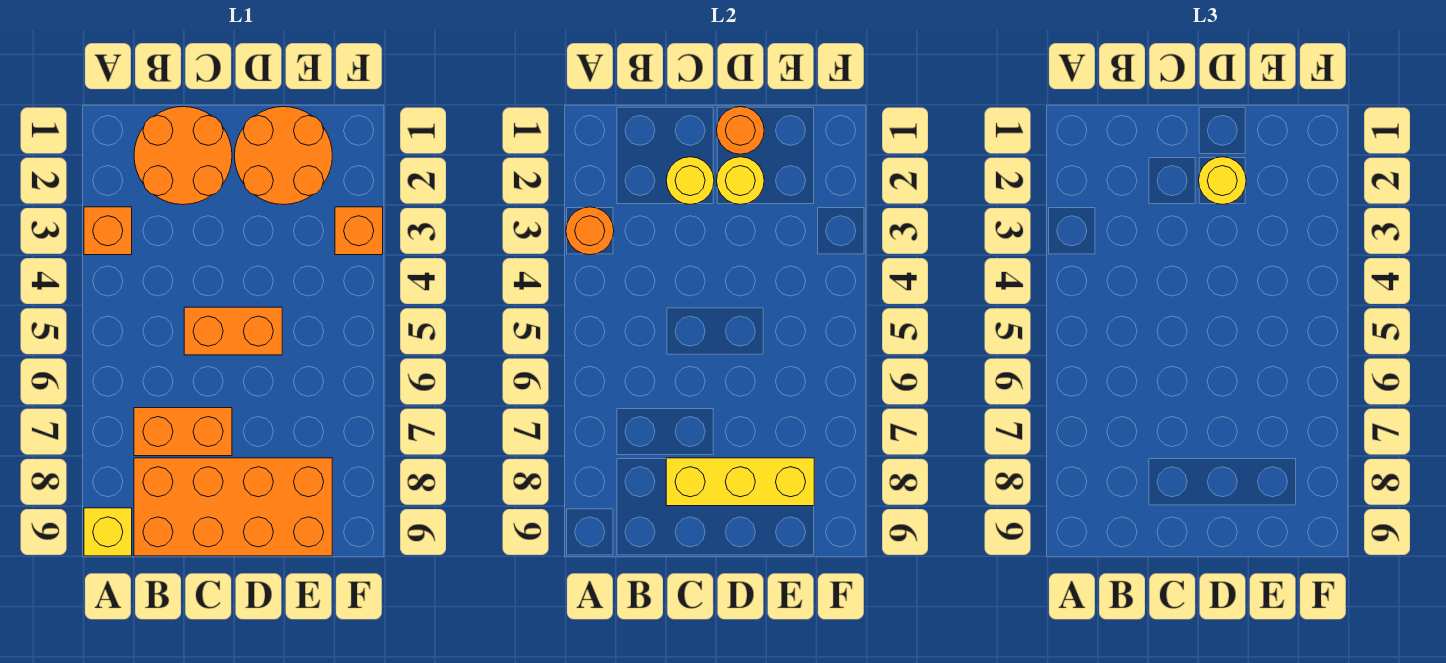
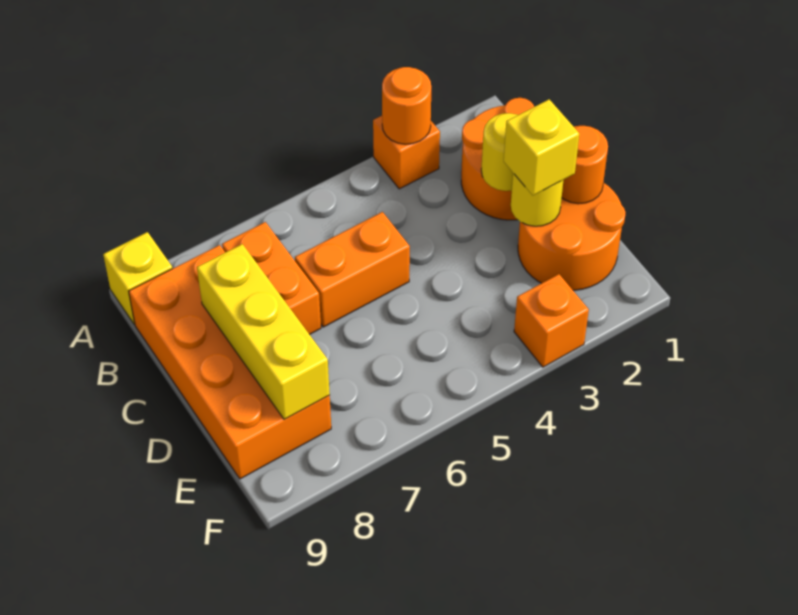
orange brick C5:D5 level 1 -> orange brick C5:C6 level 1
yellow round brick D2 level 3 -> yellow brick D2 level 3

